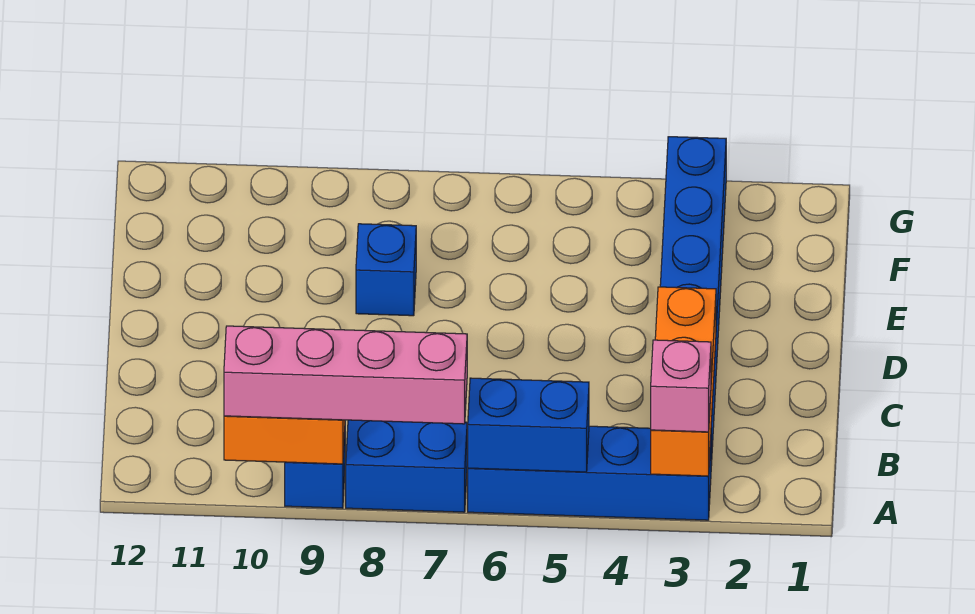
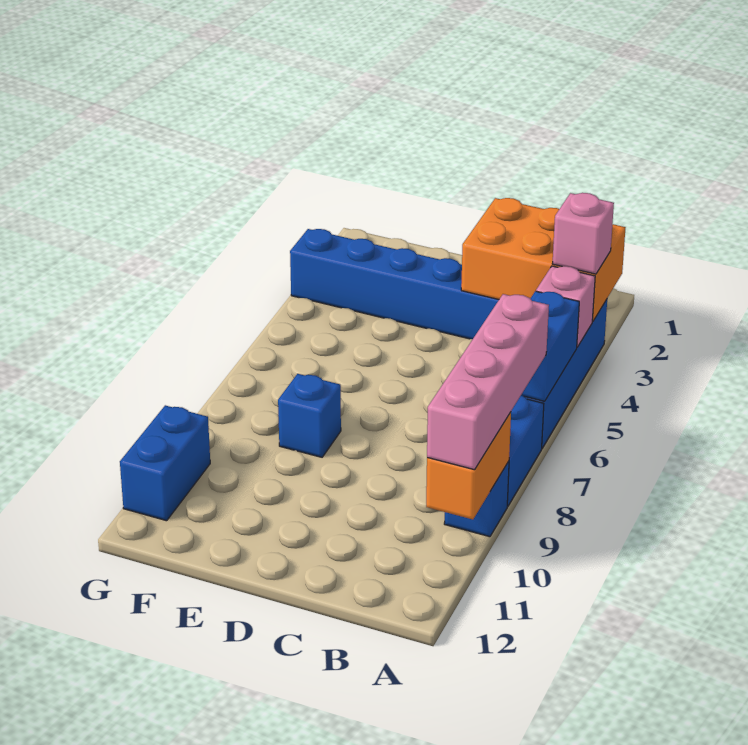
orange brick A3:C3 level 2 -> orange brick A2:C3 level 2
none -> pink brick A4 level 2
none -> blue brick G10:G11 level 1

